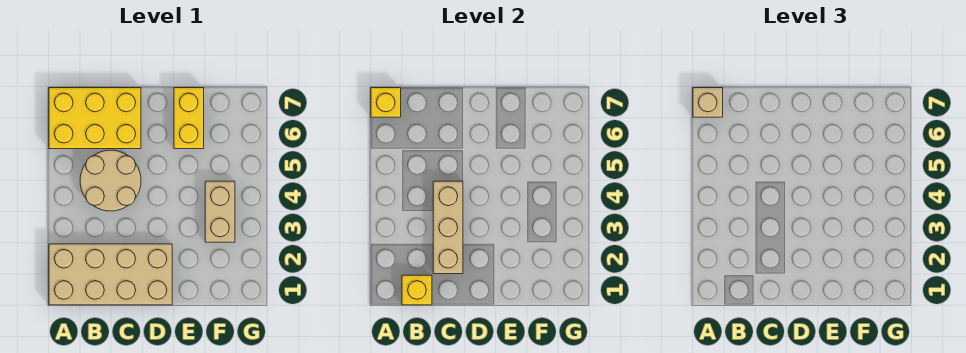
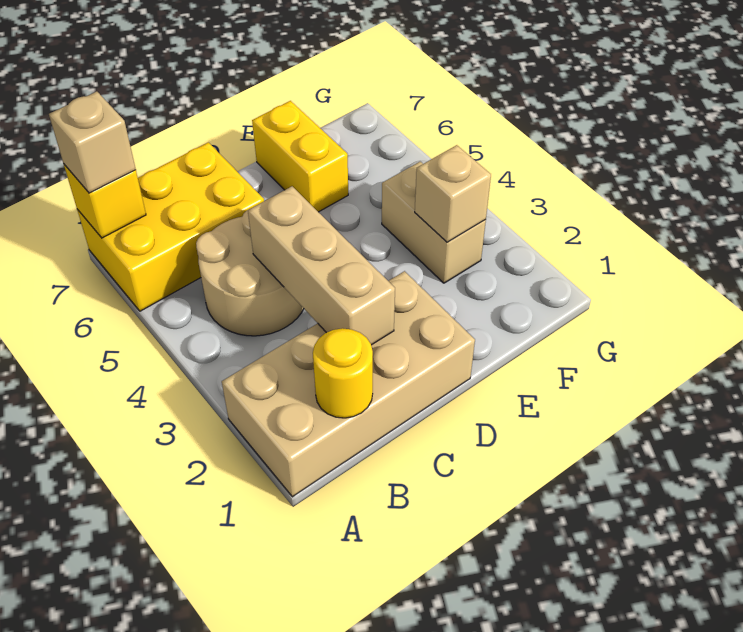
yellow brick B1 level 2 -> yellow round brick B1 level 2
none -> tan brick F3 level 2

